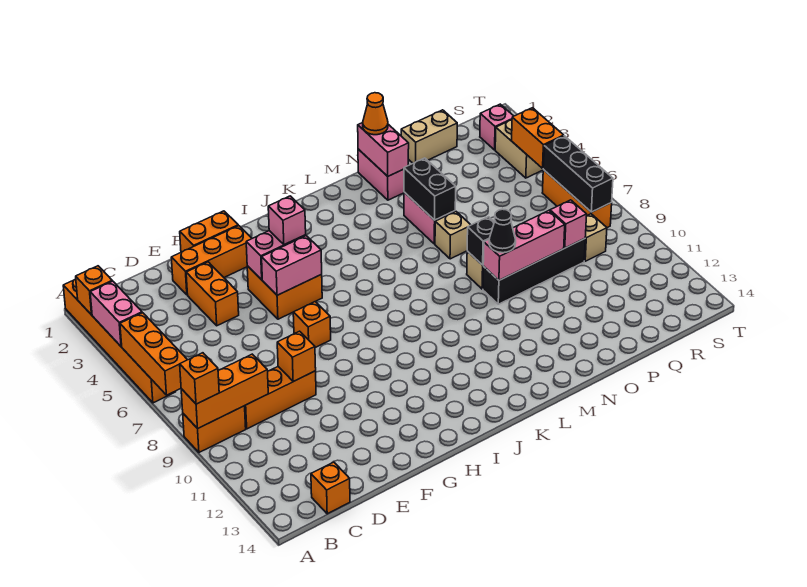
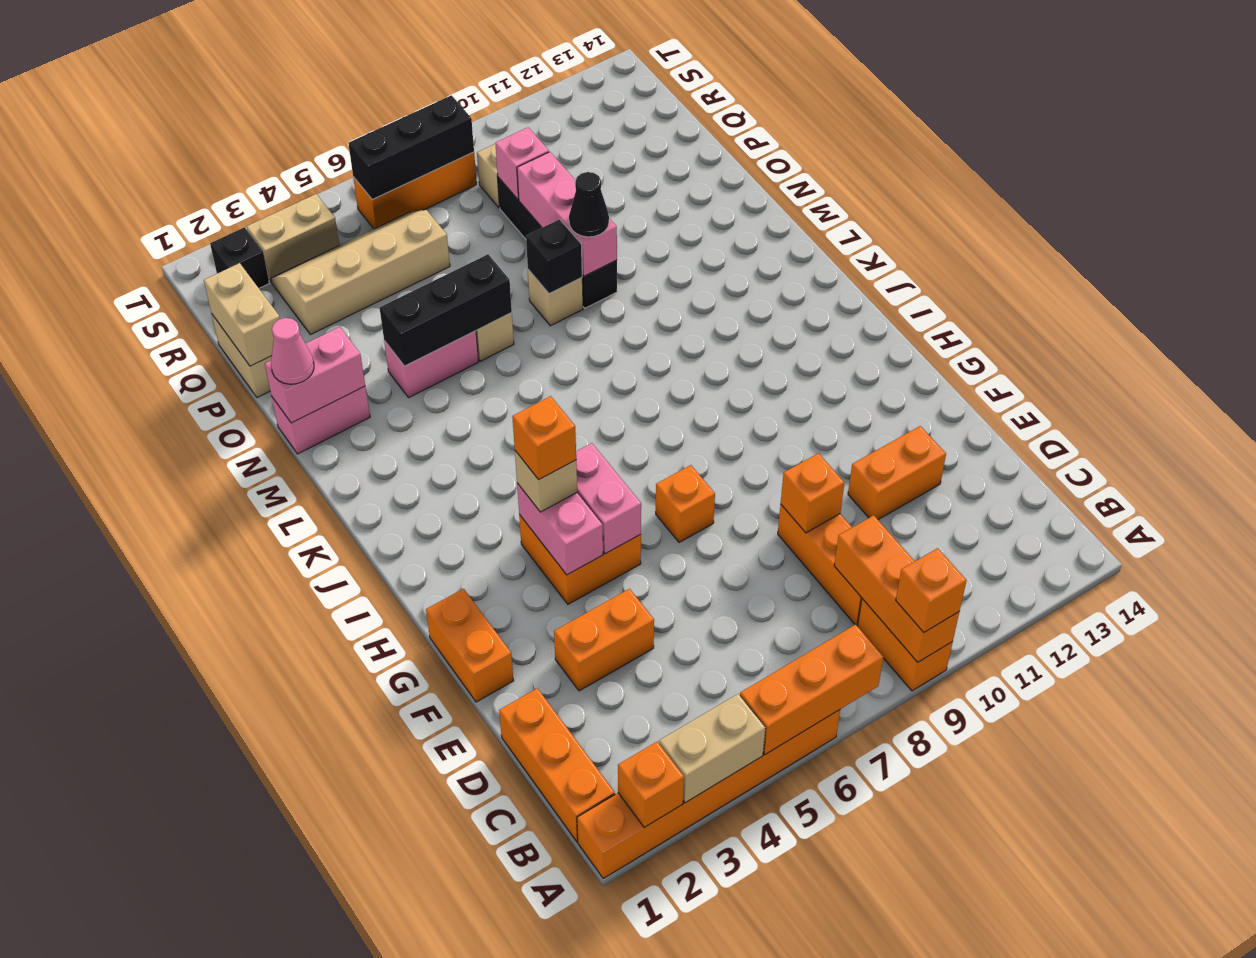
pink brick A3:A4 level 2 -> tan brick A3:A4 level 2
orange brick C14 level 1 -> orange brick H4 level 4
orange brick E2:G2 level 1 -> orange brick B1:D1 level 1
pink brick H4 level 3 -> tan brick H4 level 3
orange cone N1 level 3 -> pink cone N1 level 3
black brick N4:N5 level 2 -> black brick N4:N6 level 2
none -> tan brick P1:Q1 level 2
none -> tan slope Q3:R6 level 1 top Q
pink brick S2 level 1 -> black brick S2 level 1
orange brick S4:S5 level 2 -> orange brick E11:E12 level 1

